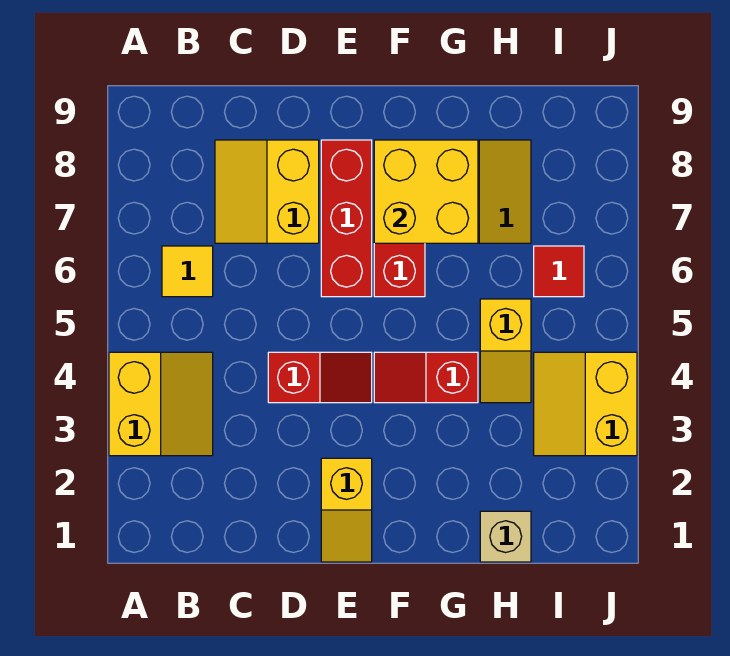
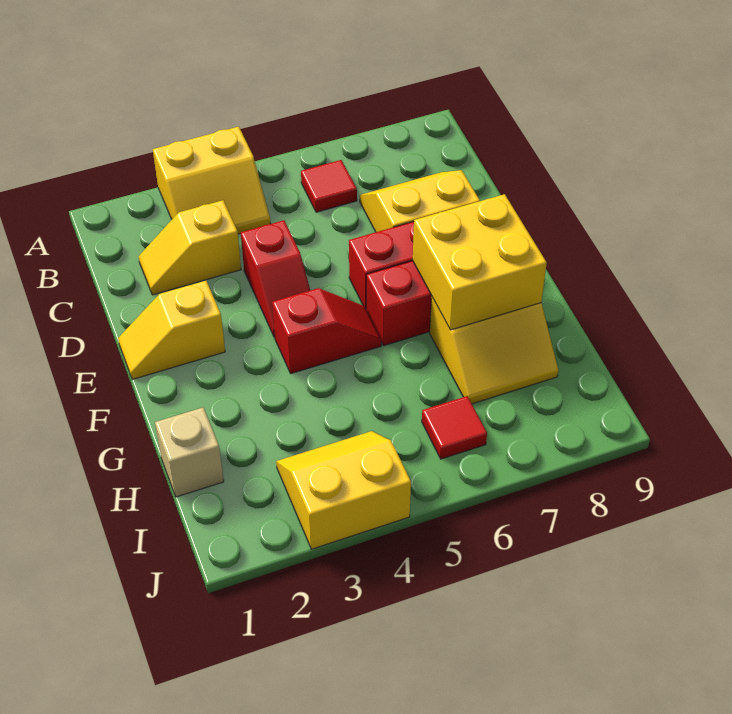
yellow tile B6 level 1 -> red tile B6 level 1
red slope F4:G4 level 1 top G -> red slope F4:F5 level 1 top 4
yellow slope H4:H5 level 1 top 5 -> yellow slope C2:C3 level 1 top 3

